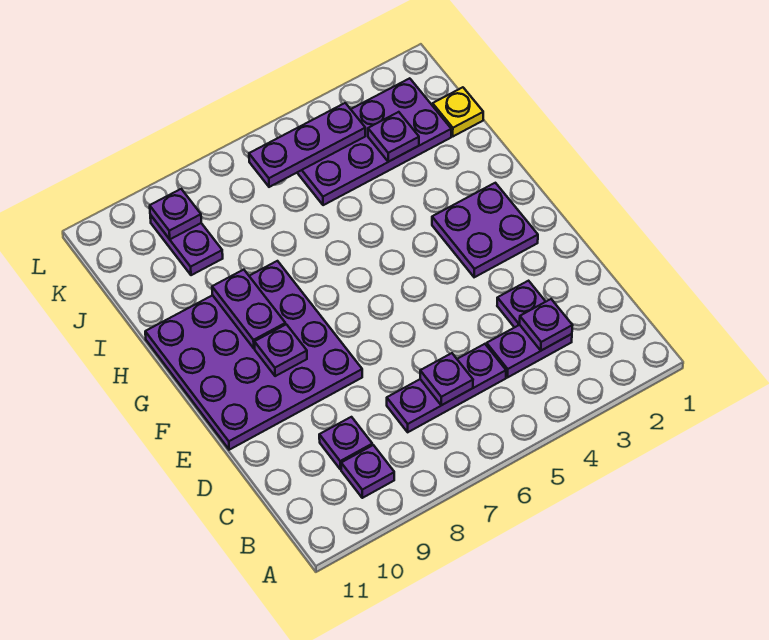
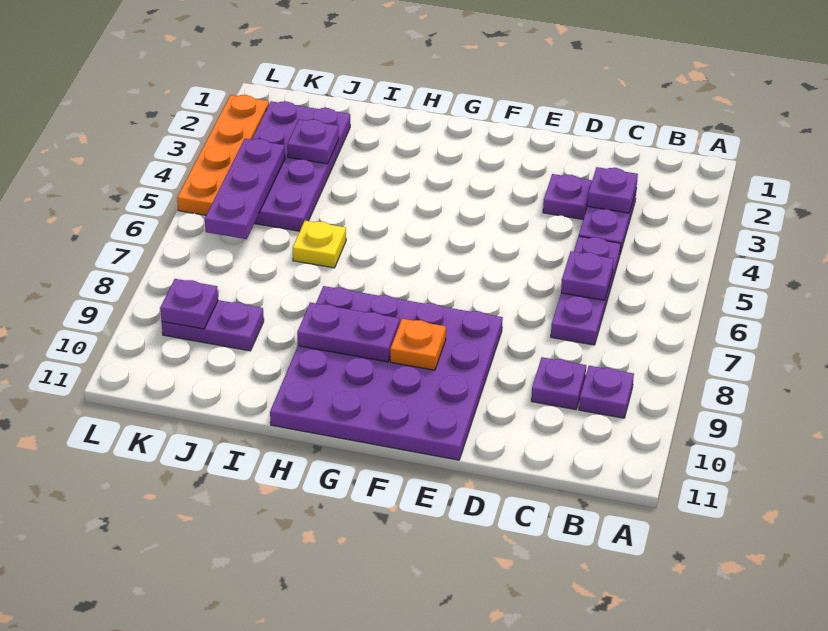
purple plate F2:G3 level 1 -> none
purple plate F9 level 2 -> orange plate F9 level 2
yellow plate J1 level 1 -> yellow plate I6 level 1
none -> orange plate L2:L5 level 1

